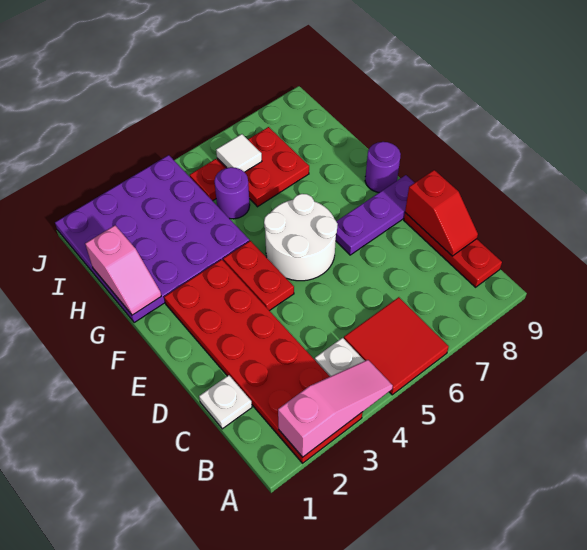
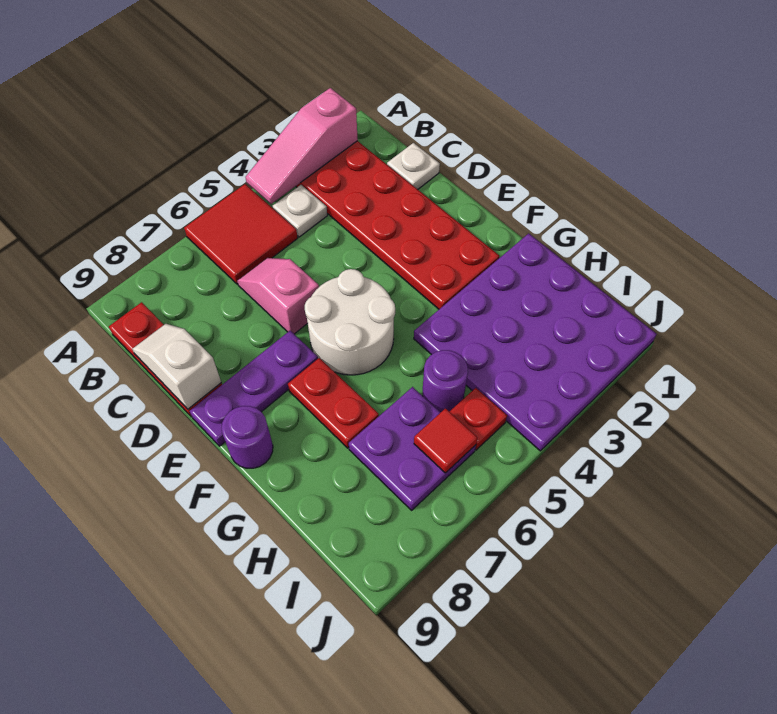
red slope C9:D9 level 2 top D -> white slope C9:D9 level 2 top D
red plate E4:F4 level 1 -> red plate F7:G7 level 1
pink slope G1:H1 level 2 top H -> pink slope C6:D6 level 1 top D
red plate H6:I7 level 1 -> purple plate H6:I7 level 1
white tile I6 level 2 -> red tile I6 level 2

